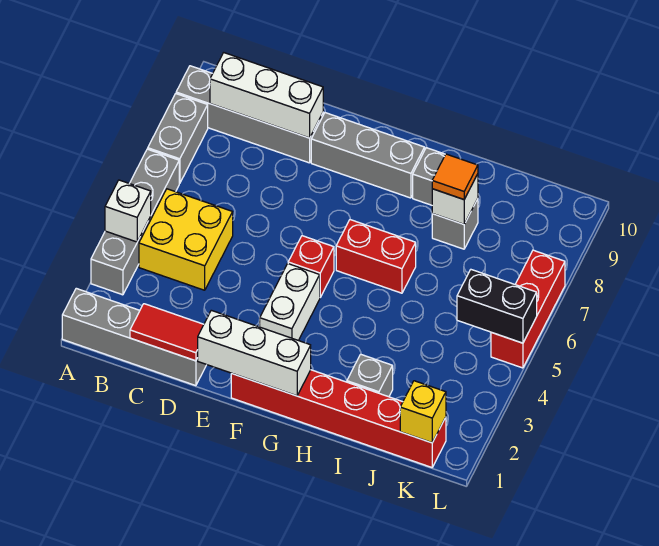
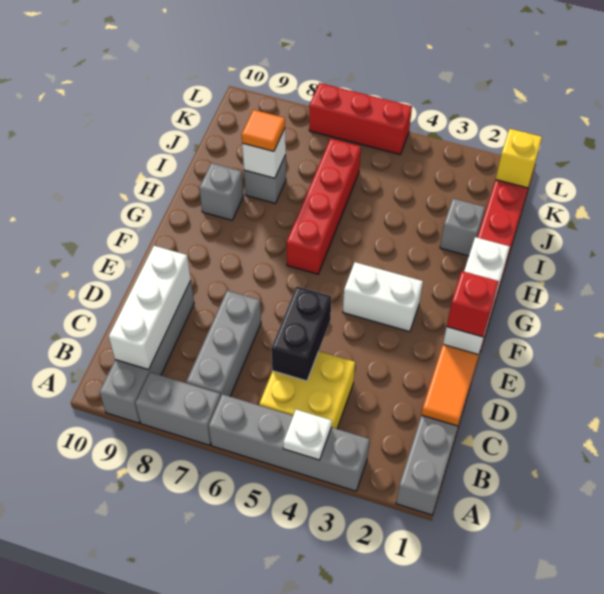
white brick A4 level 2 -> white plate A4 level 2
red tile C1:D1 level 2 -> orange tile C1:D1 level 2
grey brick E9:G9 level 1 -> grey brick B7:D7 level 1
red brick F5 level 1 -> red brick E1 level 3
red brick G6:H6 level 1 -> red brick G6:J6 level 1
black brick K5:L5 level 2 -> black brick C5:D5 level 2

